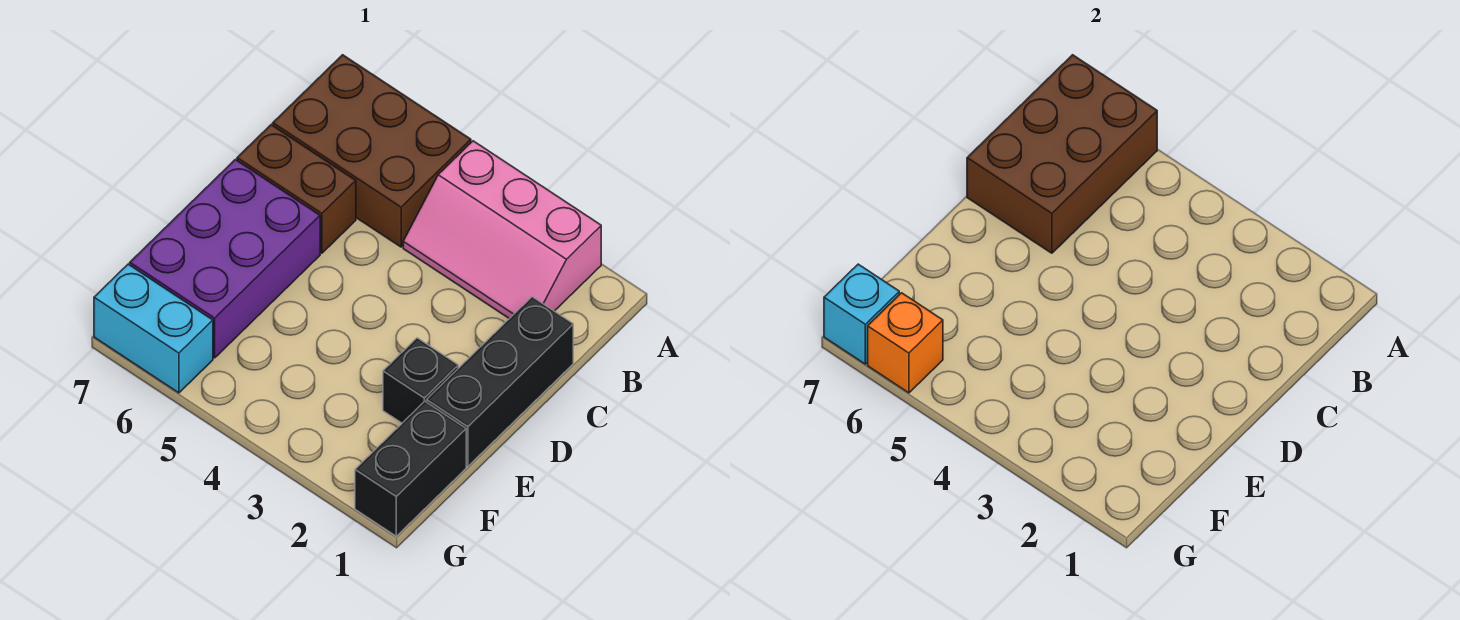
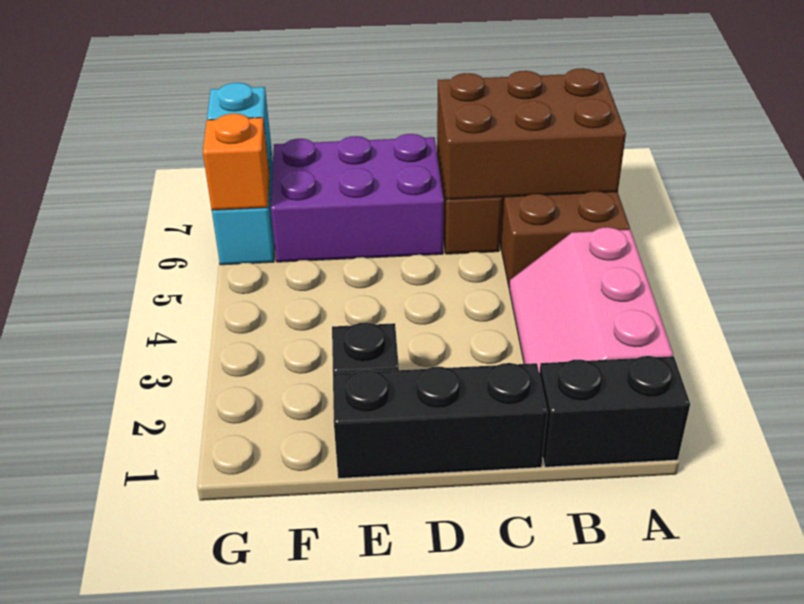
black brick F1:G1 level 1 -> black brick A1:B1 level 1

